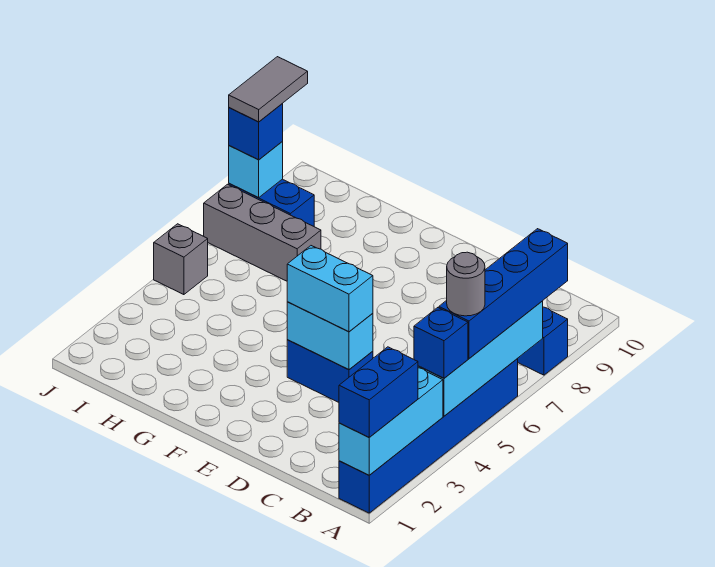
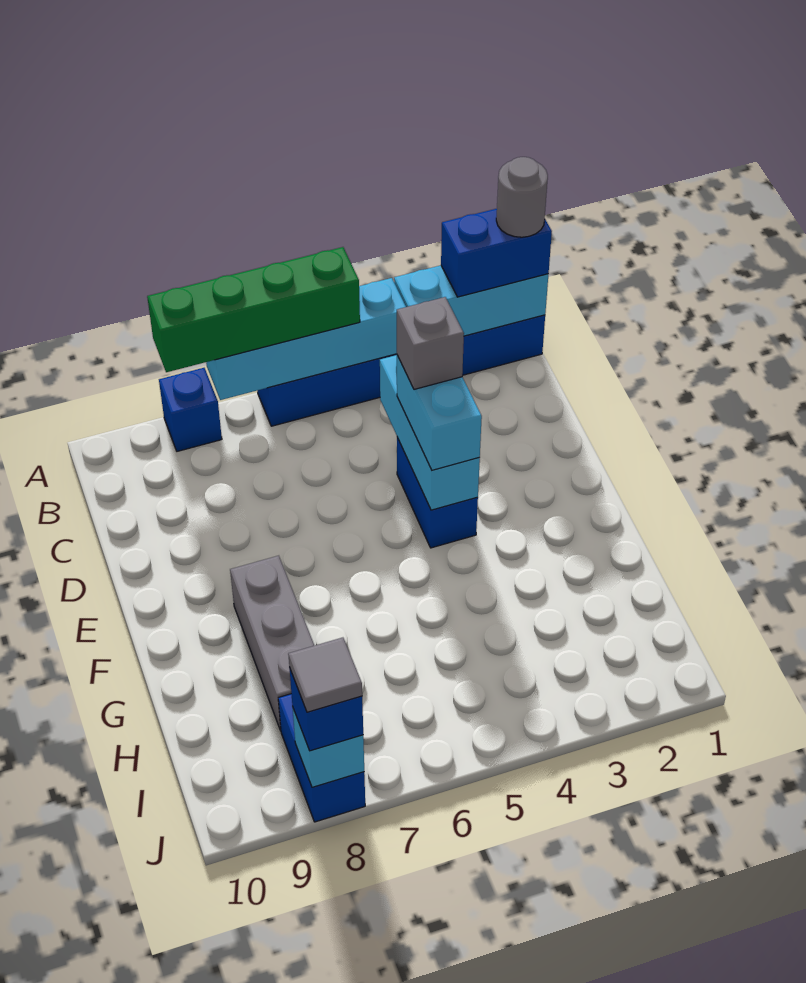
blue brick A4 level 3 -> none
blue brick A5:A8 level 3 -> green brick A5:A8 level 3
grey round brick A5 level 4 -> grey round brick A1 level 4
cyan brick D4:E4 level 2 -> cyan brick C4:E4 level 2
grey brick H7:J7 level 1 -> grey brick F8:H8 level 1
grey brick J5 level 1 -> grey brick D4 level 4
grey tile J8:J9 level 4 -> grey tile J8 level 4

